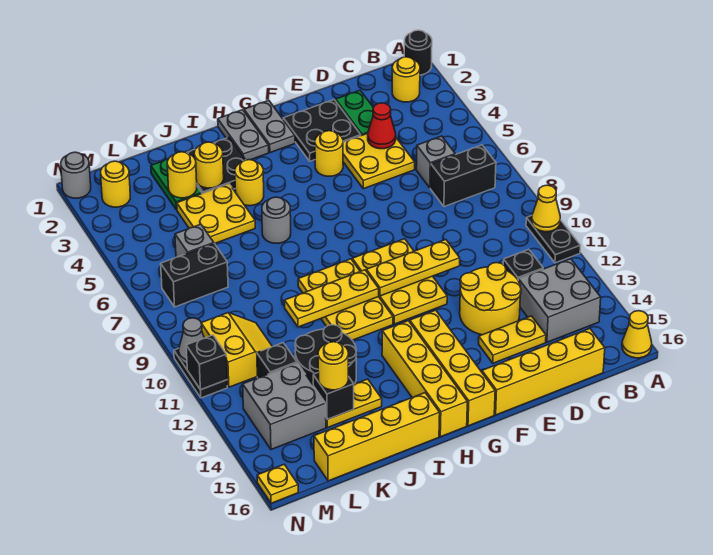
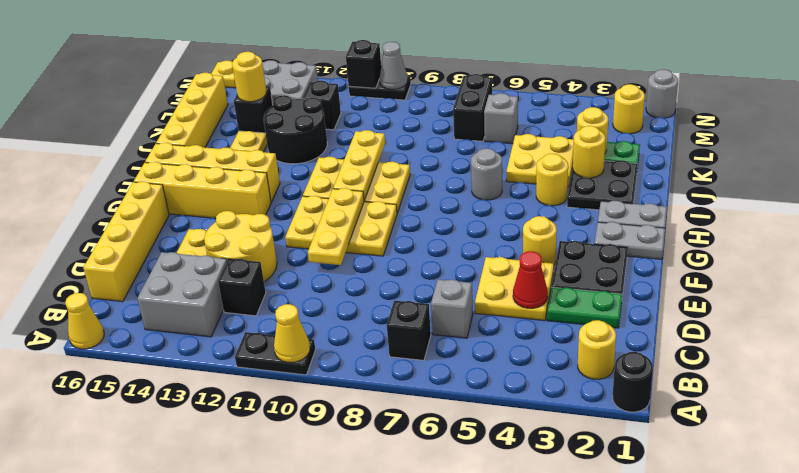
black brick B7:C7 level 1 -> black brick B7 level 1
yellow slope L10:M11 level 1 top M -> none

